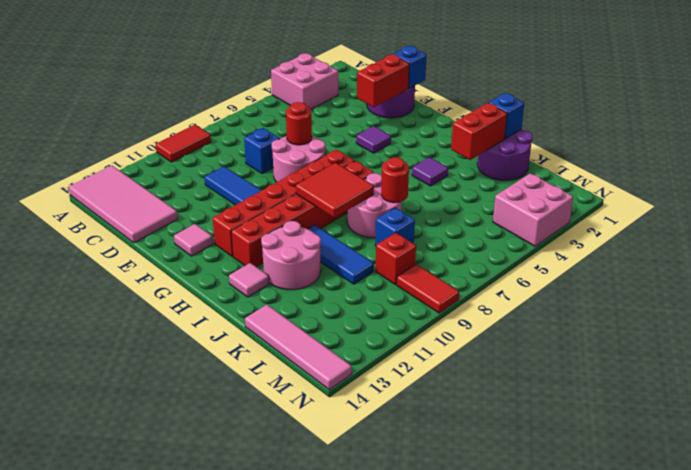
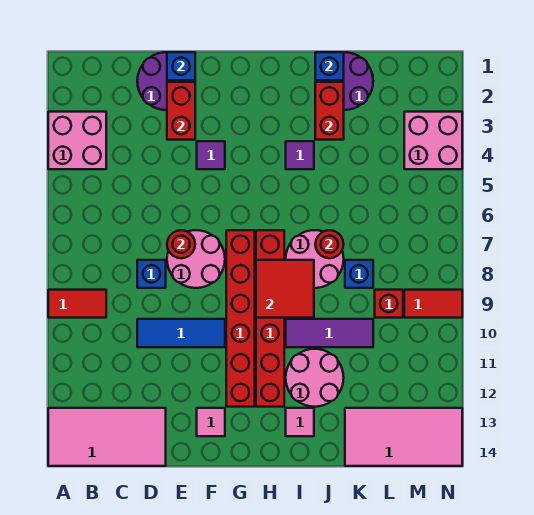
red tile A9:A10 level 1 -> red tile A9:B9 level 1
blue tile I10:K10 level 1 -> purple tile I10:K10 level 1
pink tile K14:N14 level 1 -> pink tile K13:N14 level 1

